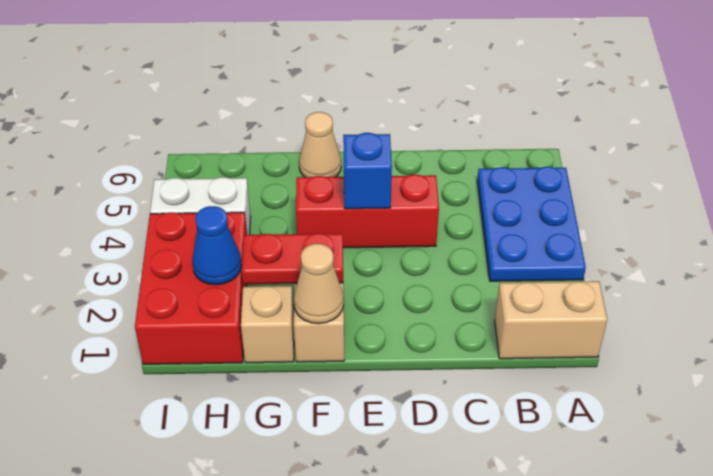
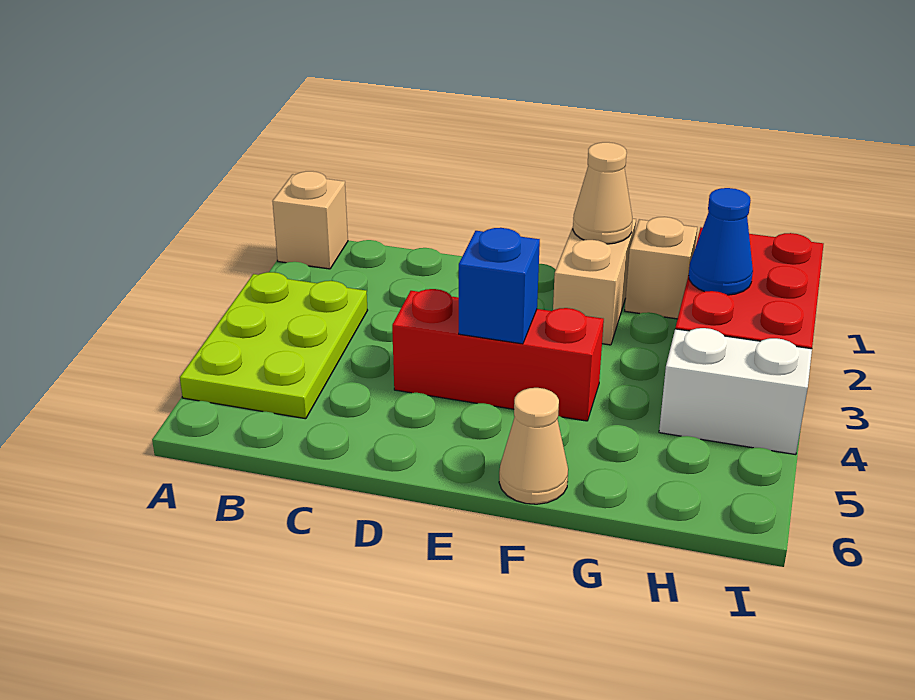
tan brick A1:B1 level 1 -> tan brick A1 level 1
blue plate A3:B5 level 1 -> lime plate A3:B5 level 1
red plate F2:G2 level 2 -> none

